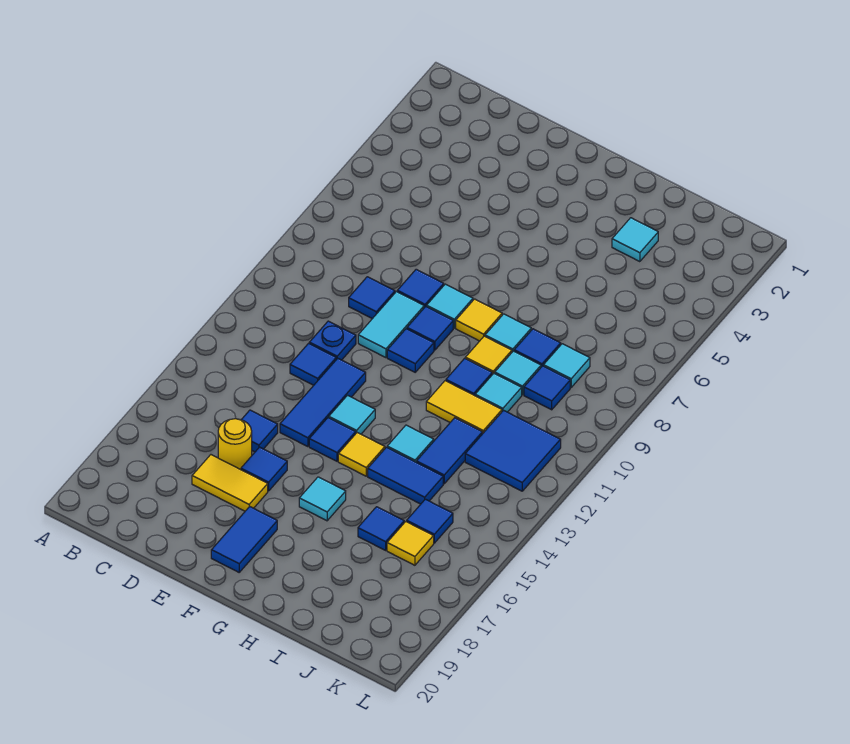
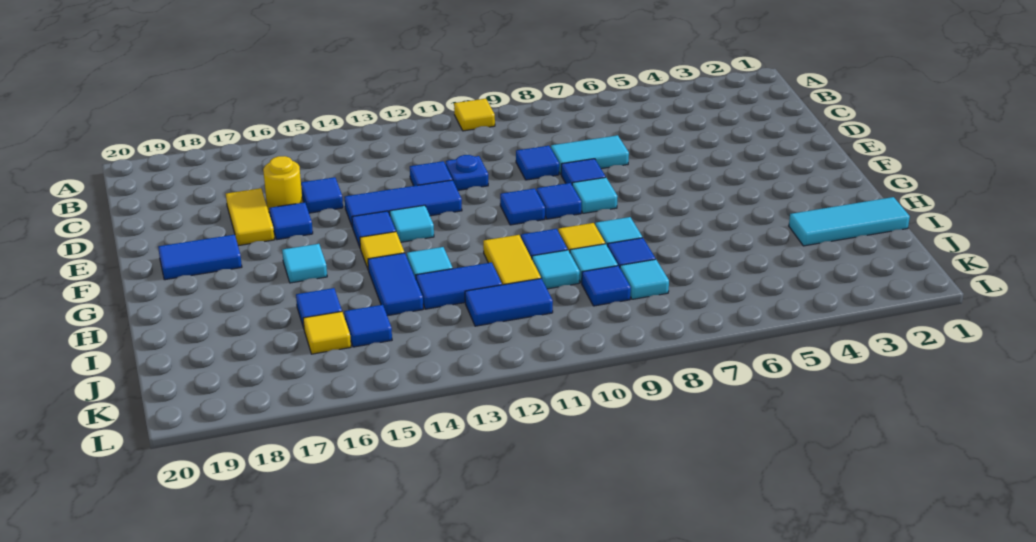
cyan tile E9:E10 level 1 -> cyan tile D7:D8 level 1
yellow tile G8 level 1 -> yellow tile A10 level 1
cyan tile I3 level 1 -> cyan tile I1:I3 level 1
blue tile J11:K12 level 1 -> blue tile J11:J12 level 1

